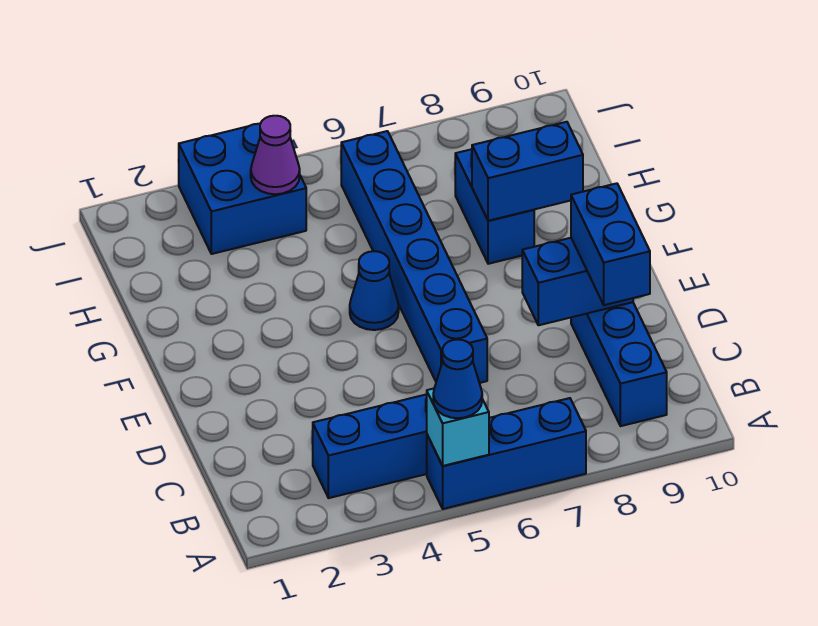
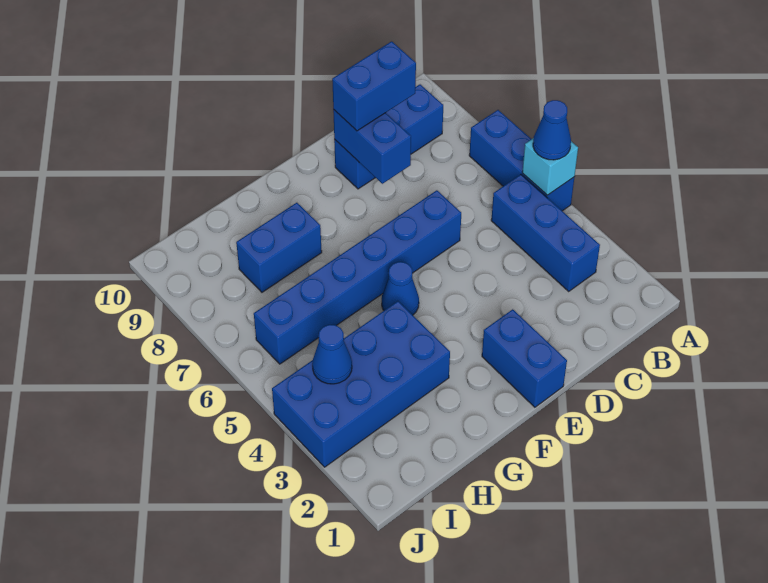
blue brick G8:G9 level 2 -> blue brick E1:E2 level 1
blue brick I3:J4 level 1 -> blue brick G3:J4 level 1
purple cone I4 level 2 -> blue cone I4 level 2

